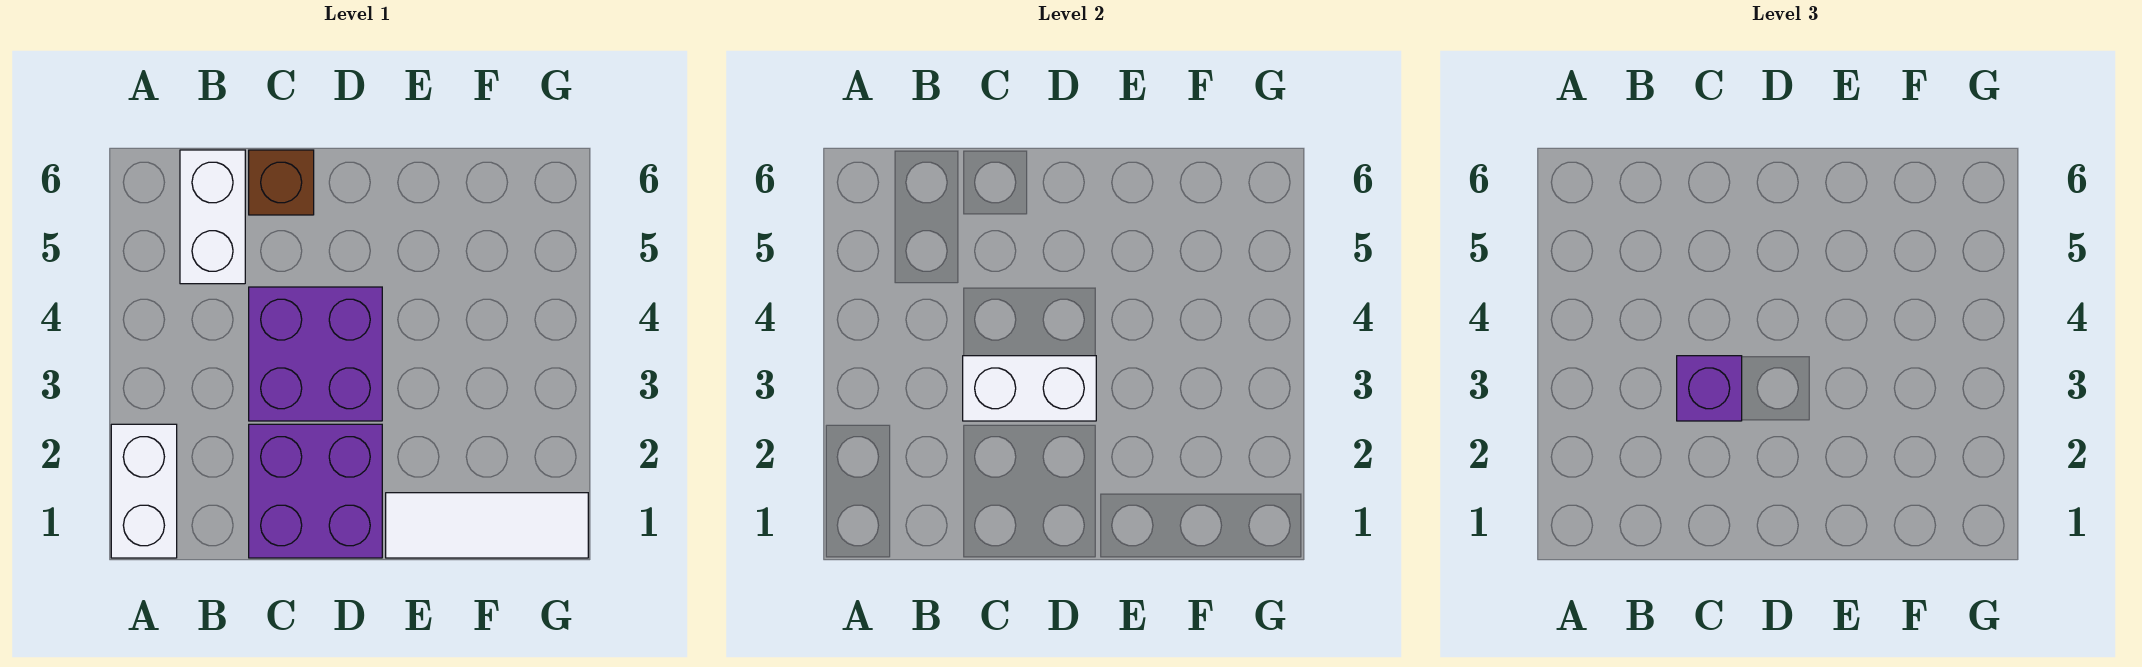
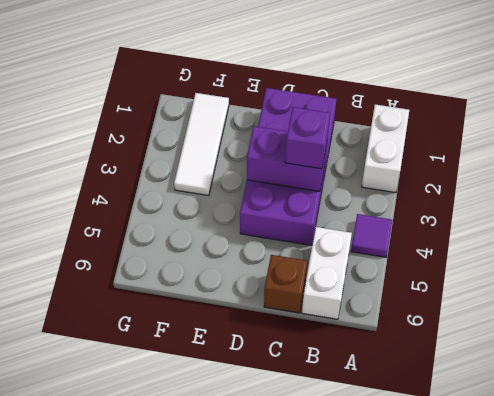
none -> purple tile A4 level 1
white brick C3:D3 level 2 -> purple brick C3:D3 level 2
white tile E1:G1 level 1 -> white tile F1:F3 level 1

